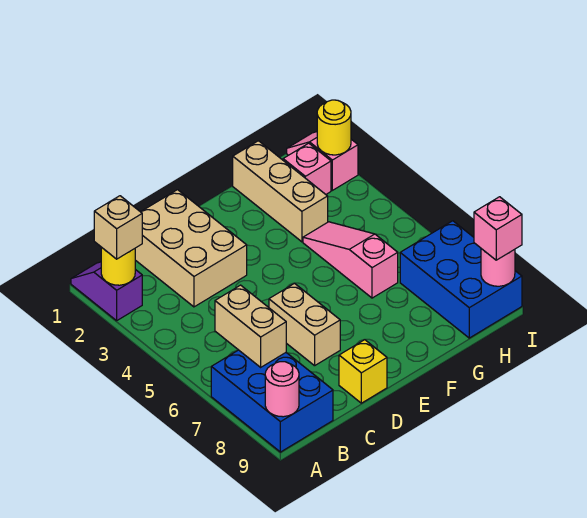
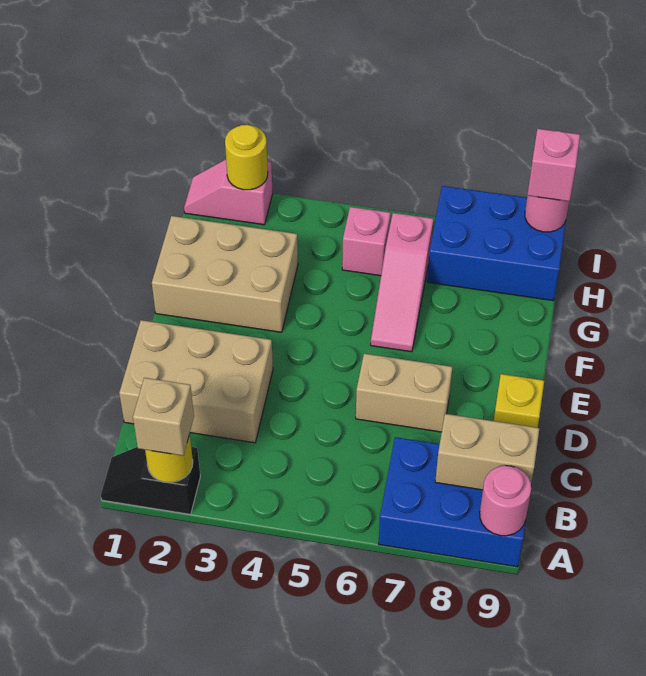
purple slope A1:A2 level 1 top 2 -> black slope A1:A2 level 1 top 2
tan brick B6:B7 level 2 -> tan brick B8:B9 level 2
tan brick G1:G3 level 1 -> tan brick F1:G3 level 1
pink slope G4:G6 level 1 top 6 -> pink slope F6:H6 level 1 top H
pink brick H2 level 1 -> pink brick H5 level 1

